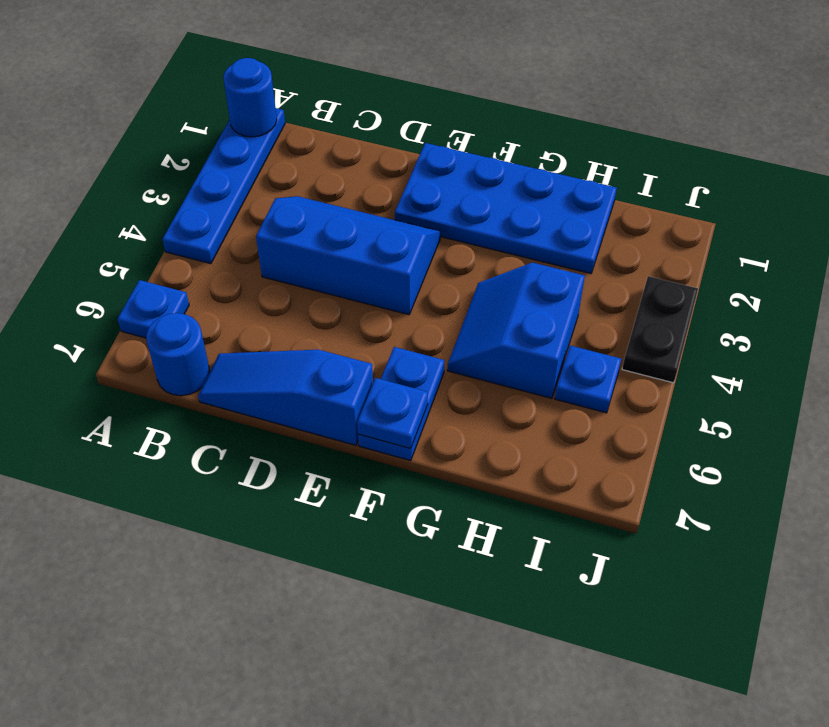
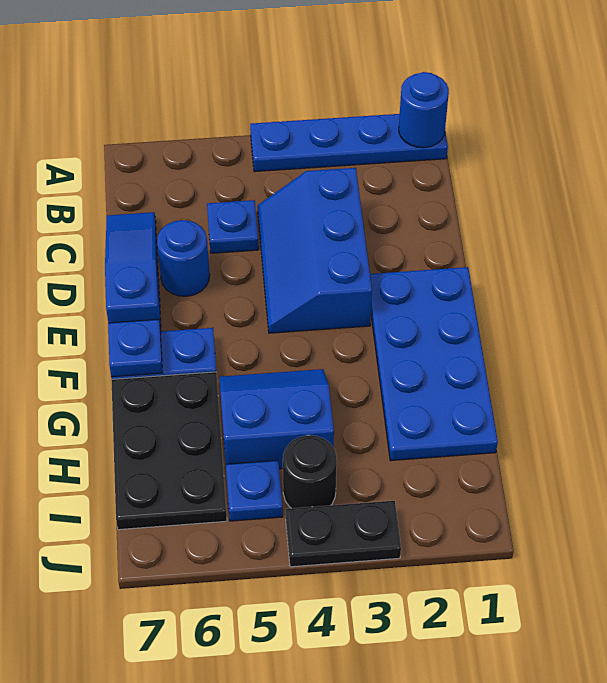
blue plate A6 level 1 -> blue plate C5 level 1
blue round brick B7 level 1 -> blue round brick D6 level 1
blue slope C3:E4 level 1 top 4 -> blue slope C3:E4 level 1 top 3
none -> black plate G6:I7 level 1
none -> black round brick I4 level 1

